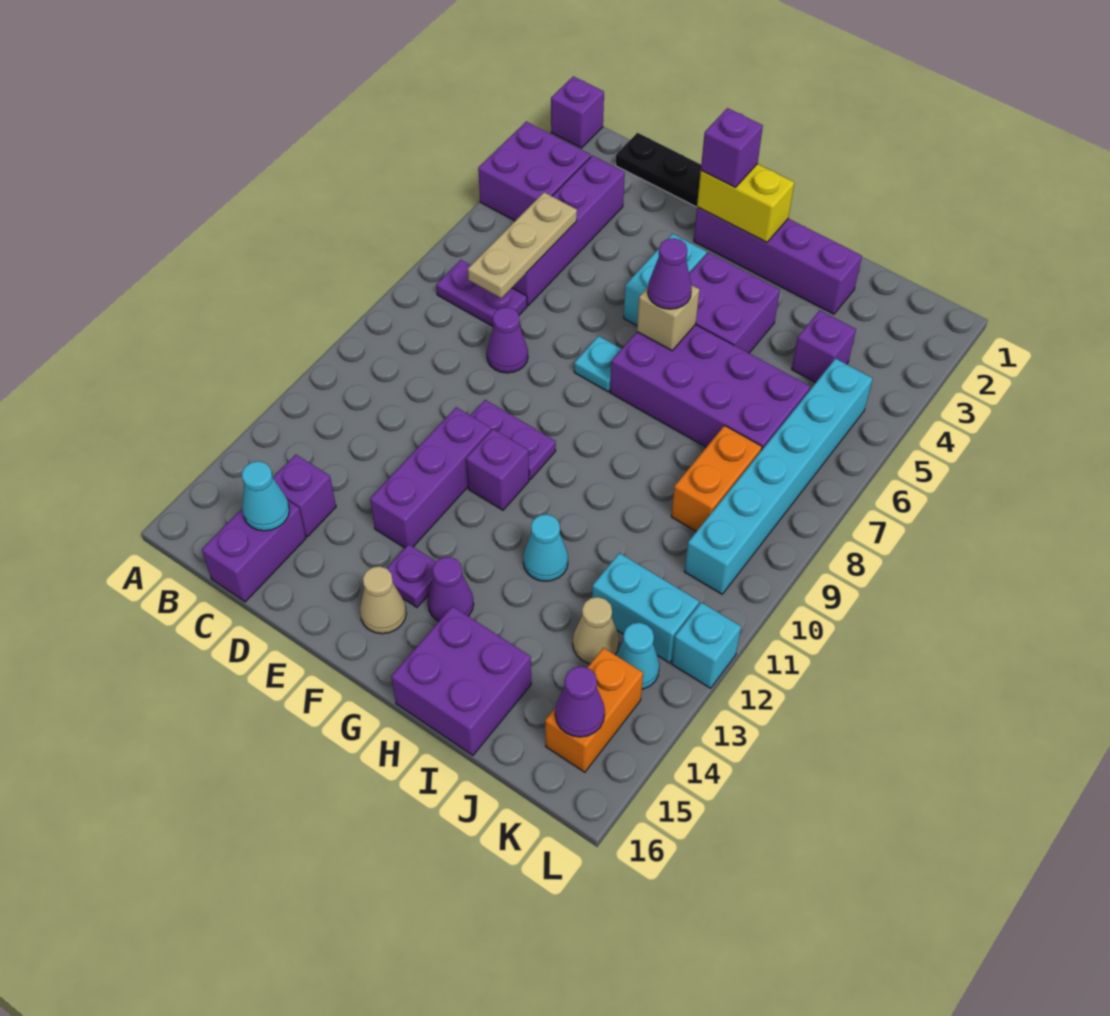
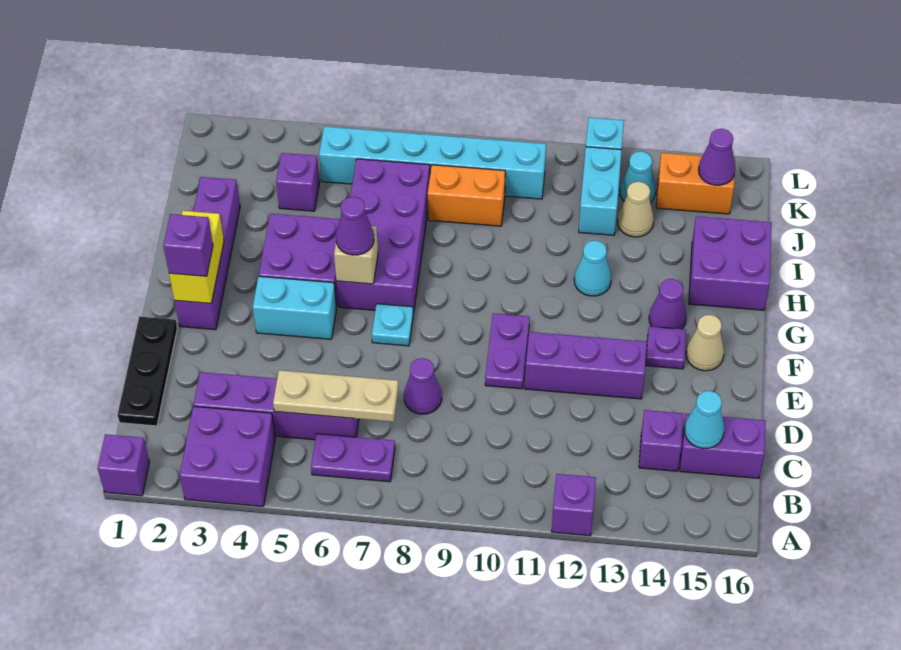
purple plate B7:C7 level 1 -> purple plate B6:B7 level 1
purple brick F11 level 1 -> purple brick A12 level 1

